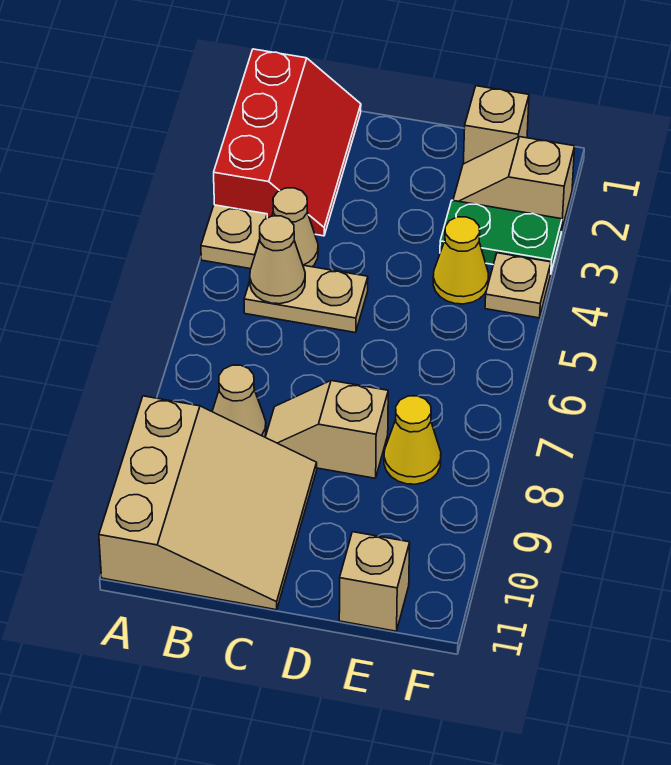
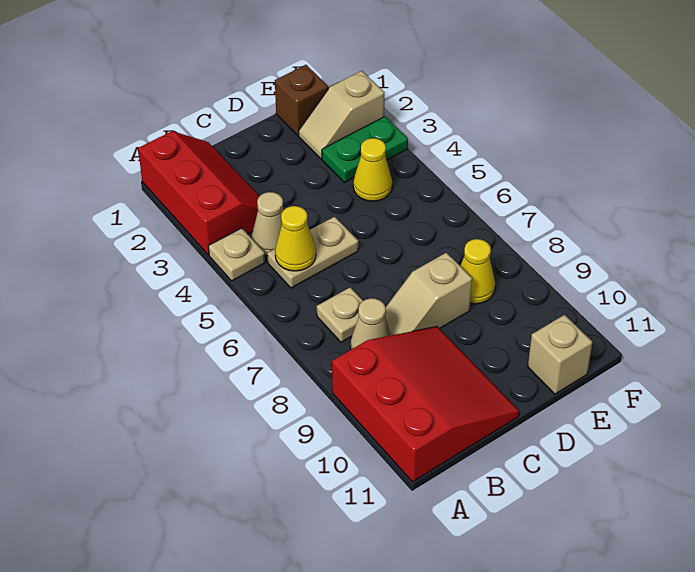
tan slope A9:C11 level 1 top A -> red slope A9:C11 level 1 top A
tan cone B5 level 2 -> yellow cone B5 level 2
tan brick E1 level 1 -> brown brick E1 level 1
tan plate F4 level 1 -> tan plate B7 level 1

